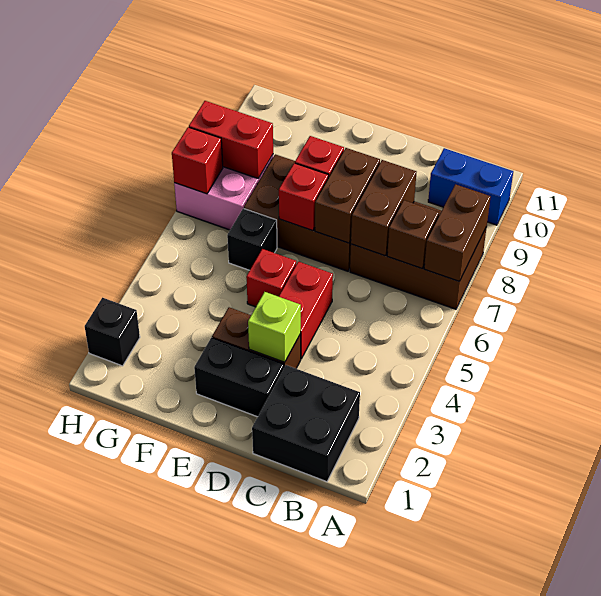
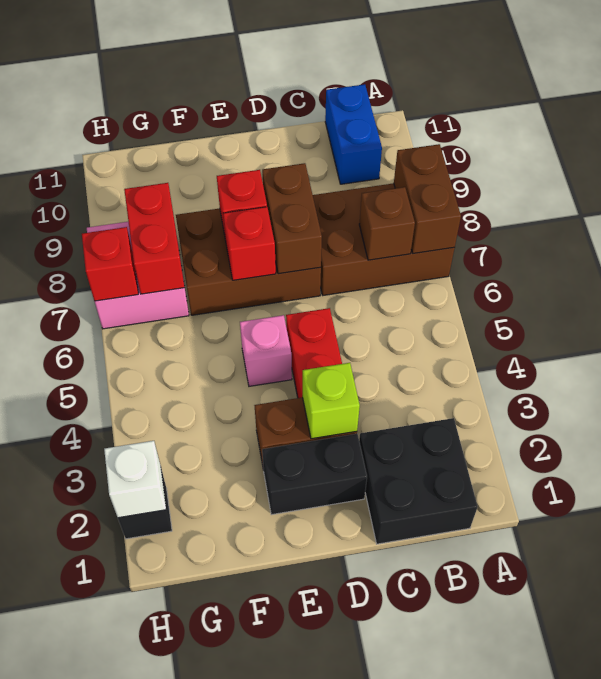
blue brick A10:B10 level 1 -> blue brick B10:B11 level 1
brown brick C7:C8 level 2 -> none
red brick E5 level 1 -> pink brick E5 level 1
black brick F6 level 1 -> none
red brick G8:H8 level 2 -> red brick G7:G8 level 2
none -> white brick H2 level 2

